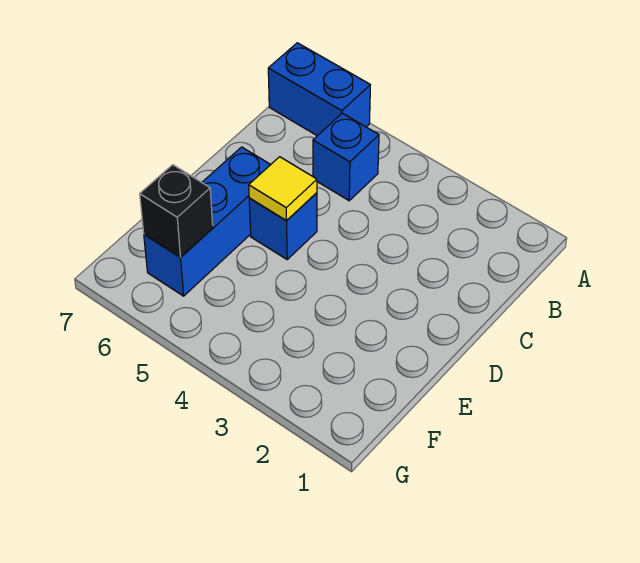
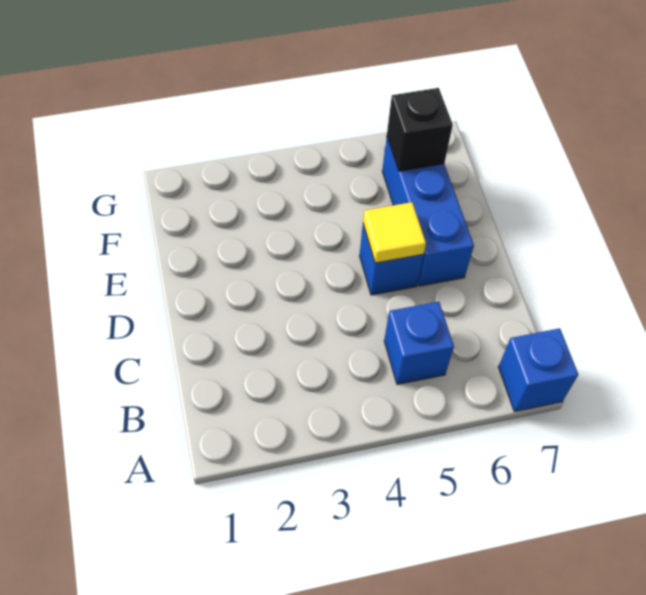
blue brick A6:A7 level 1 -> blue brick A7 level 1

